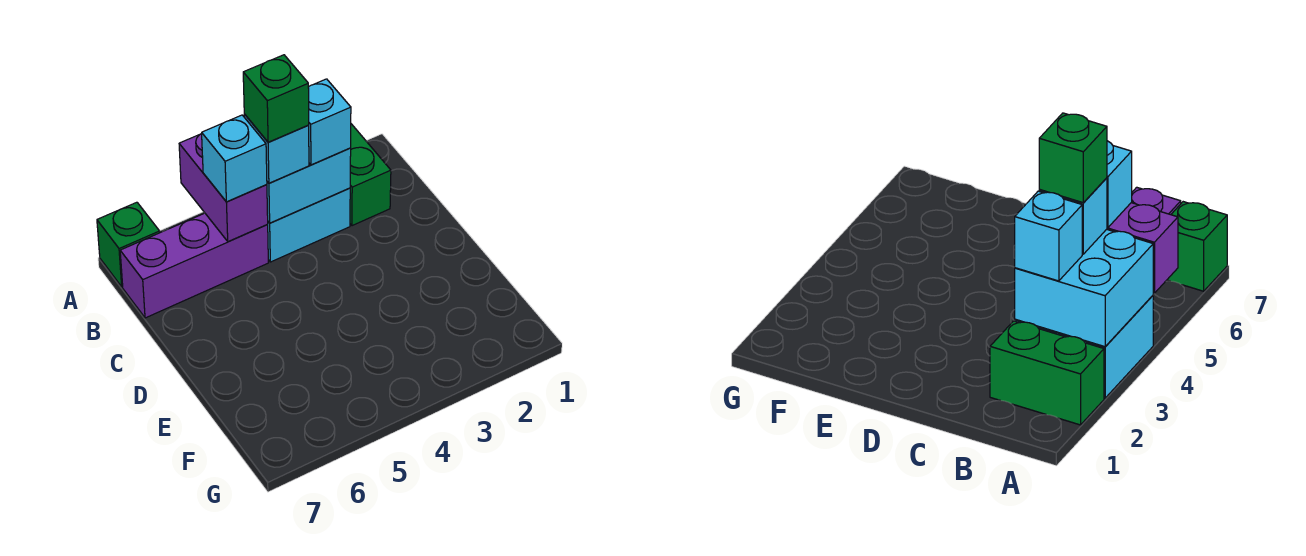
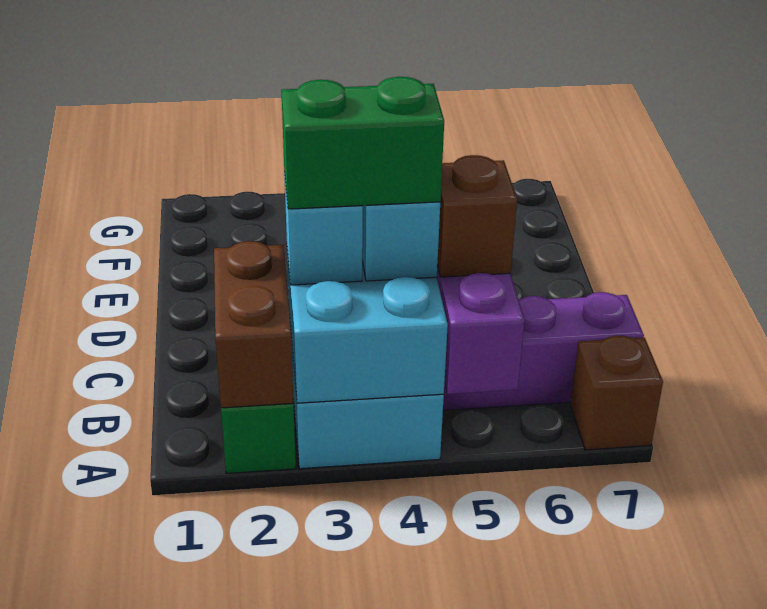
none -> brown brick A2:B2 level 2
green brick A7 level 1 -> brown brick A7 level 1
green brick B4 level 4 -> green brick B3:B4 level 4
cyan brick B5 level 3 -> brown brick B5 level 3

